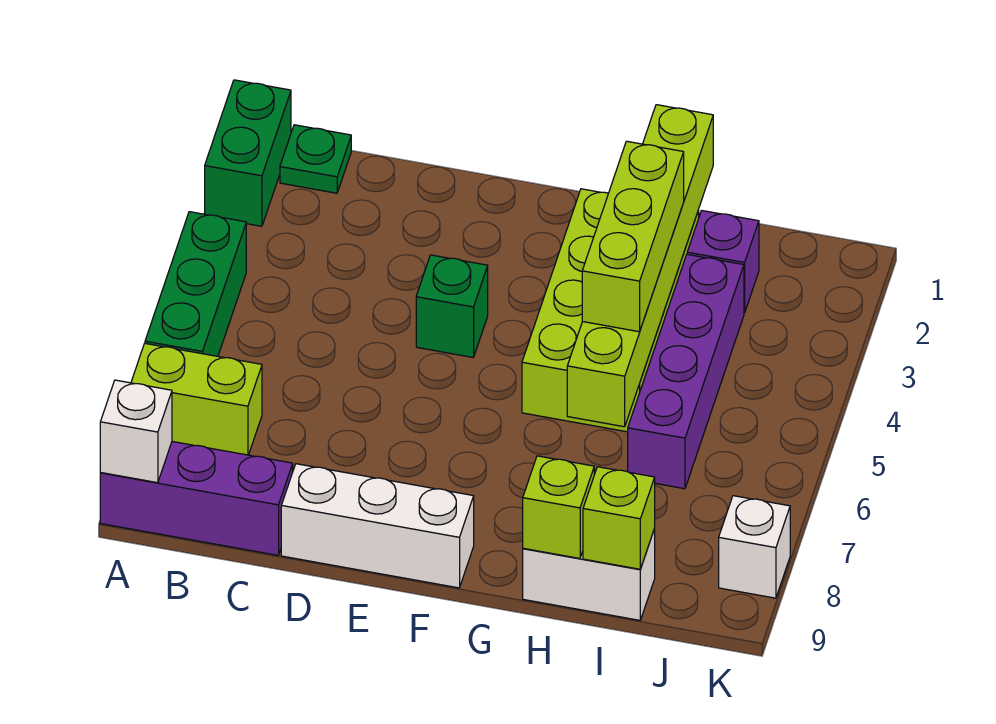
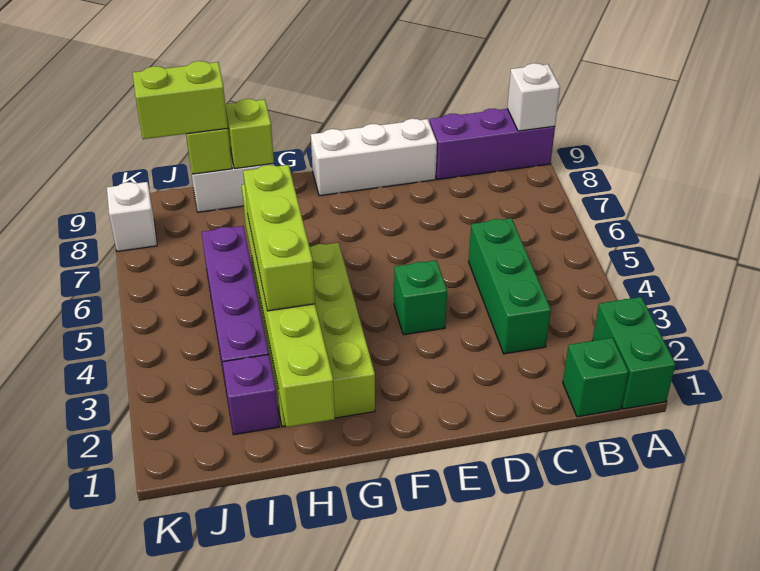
green brick A4:A6 level 1 -> green brick C3:C5 level 1
lime brick A7:B7 level 1 -> lime brick I9:J9 level 3
green plate B1 level 1 -> green brick B1 level 1

